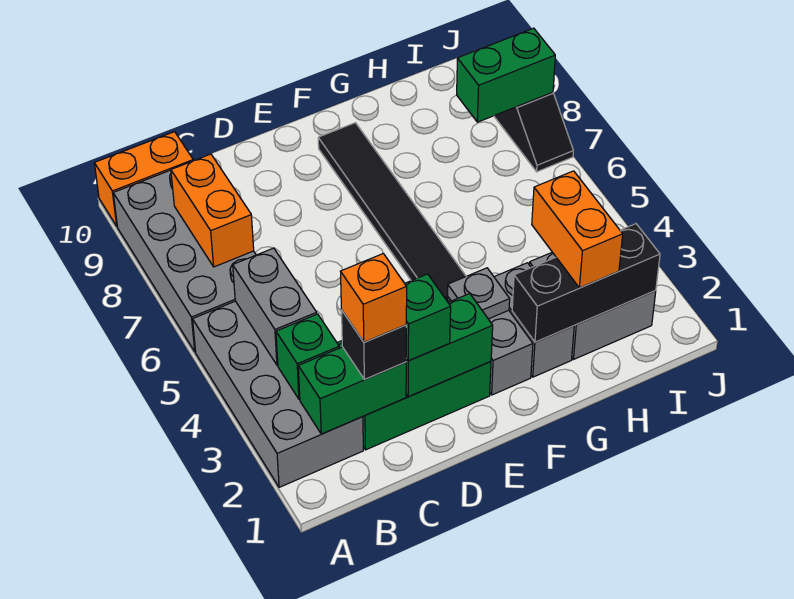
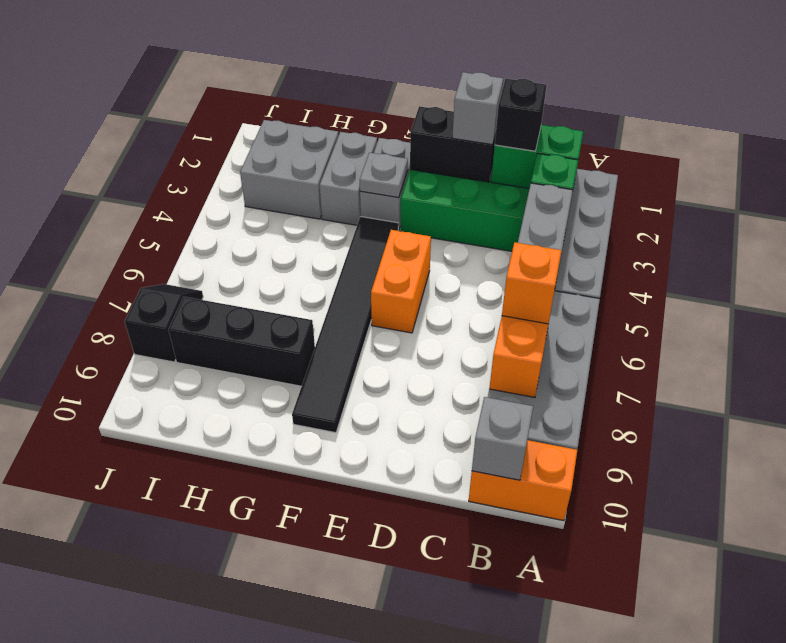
none -> grey brick B10 level 2
orange brick C2 level 4 -> orange brick B7 level 3
green brick D2:E2 level 2 -> black brick D2:E2 level 2
green brick D2 level 3 -> grey brick D2 level 3
black brick G2:I2 level 2 -> black brick G8:I8 level 1
orange brick H2:H3 level 3 -> orange brick E5:E6 level 1
green brick I8:J8 level 2 -> none

